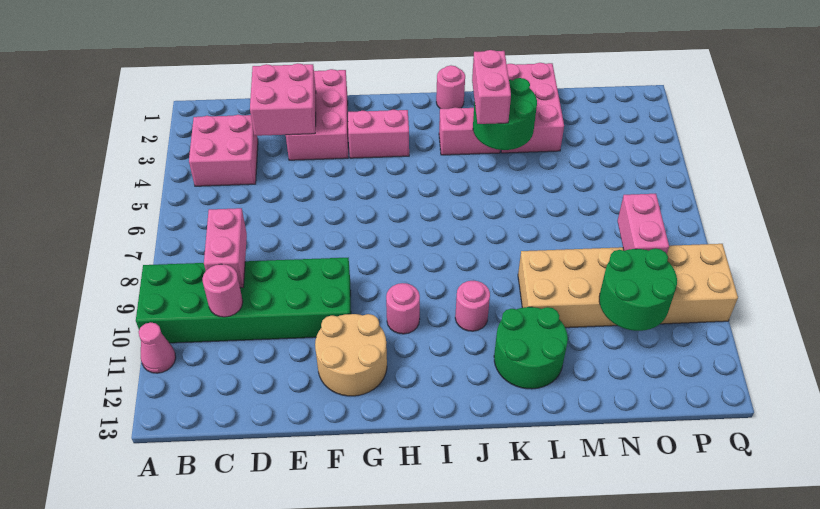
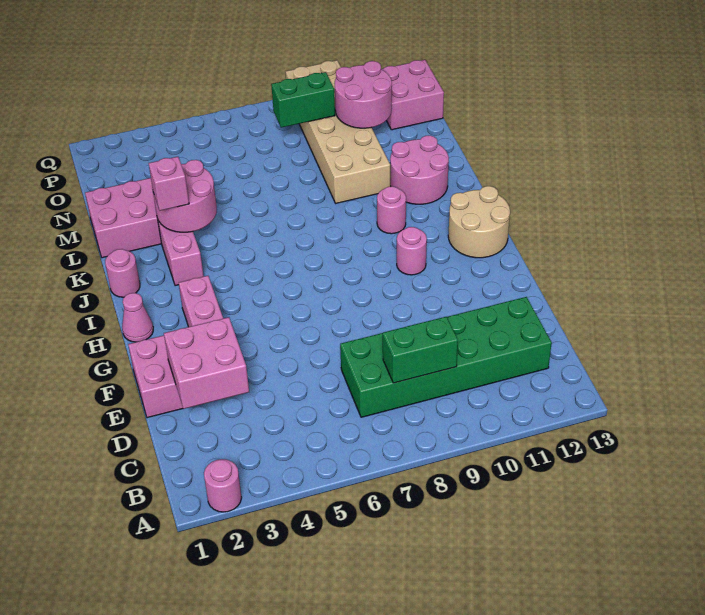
green brick A9:F10 level 1 -> green brick C7:D12 level 1
pink cone A11 level 1 -> pink cone H1 level 1
pink brick B3:C4 level 1 -> pink brick O12:P13 level 1
pink brick C8:C9 level 2 -> green brick C8:C9 level 2
pink round brick C10 level 2 -> pink round brick A2 level 1
tan round brick F11:G12 level 1 -> tan round brick H12:I13 level 1
green round brick K3:L4 level 2 -> pink round brick K3:L4 level 2
pink brick K3:K4 level 3 -> pink brick K3 level 3
green round brick K11:L12 level 1 -> pink round brick K11:L12 level 1
green round brick N10:O11 level 2 -> pink round brick N10:O11 level 2
pink brick O8:O9 level 2 -> green brick O8:O9 level 2

